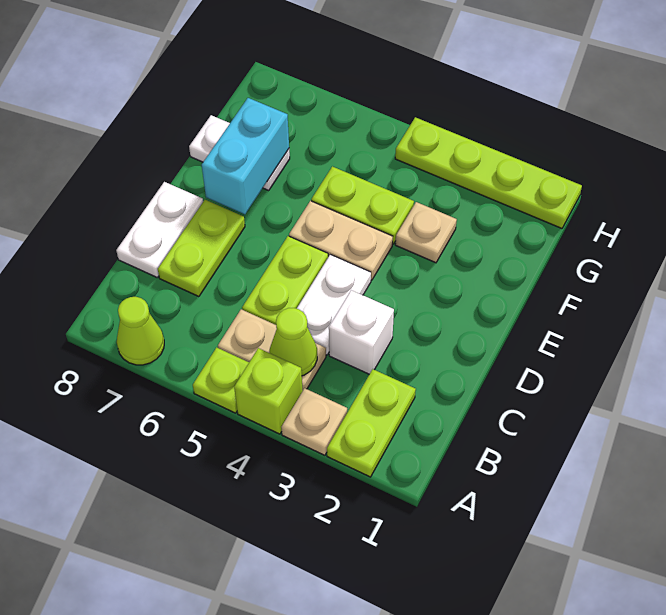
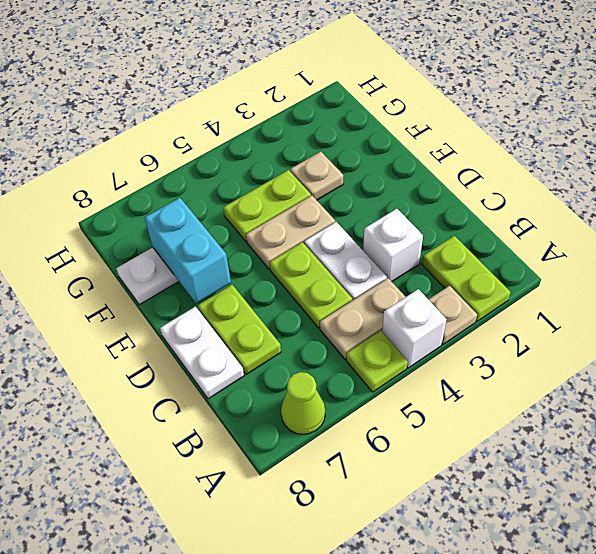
lime brick A4 level 1 -> white brick A4 level 1
lime cone B4 level 2 -> none
lime plate H1:H4 level 1 -> none

